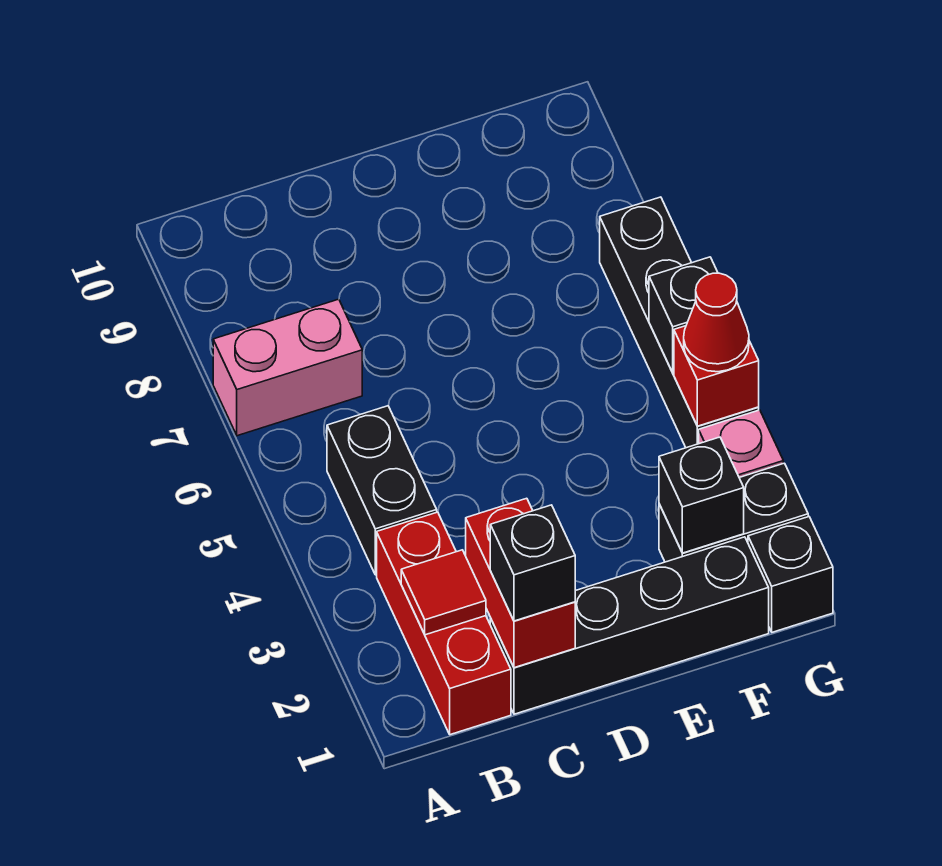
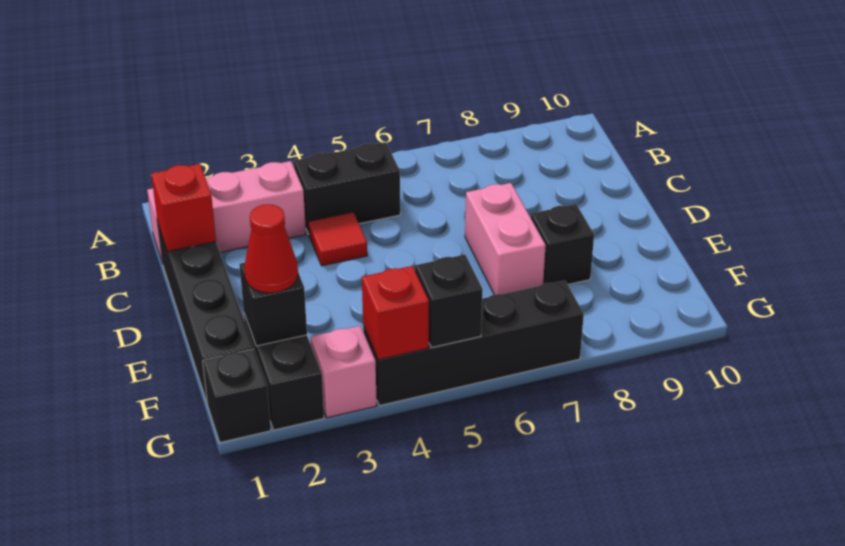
pink brick A7:B7 level 1 -> pink brick D7:E7 level 1
red brick B1:B3 level 1 -> pink brick B1:B3 level 1
red tile B2 level 2 -> red tile C4 level 1
red brick C1:C2 level 2 -> red brick C1 level 2
black brick C1 level 3 -> black brick E8 level 1
red cone G4 level 3 -> red cone F2 level 3

